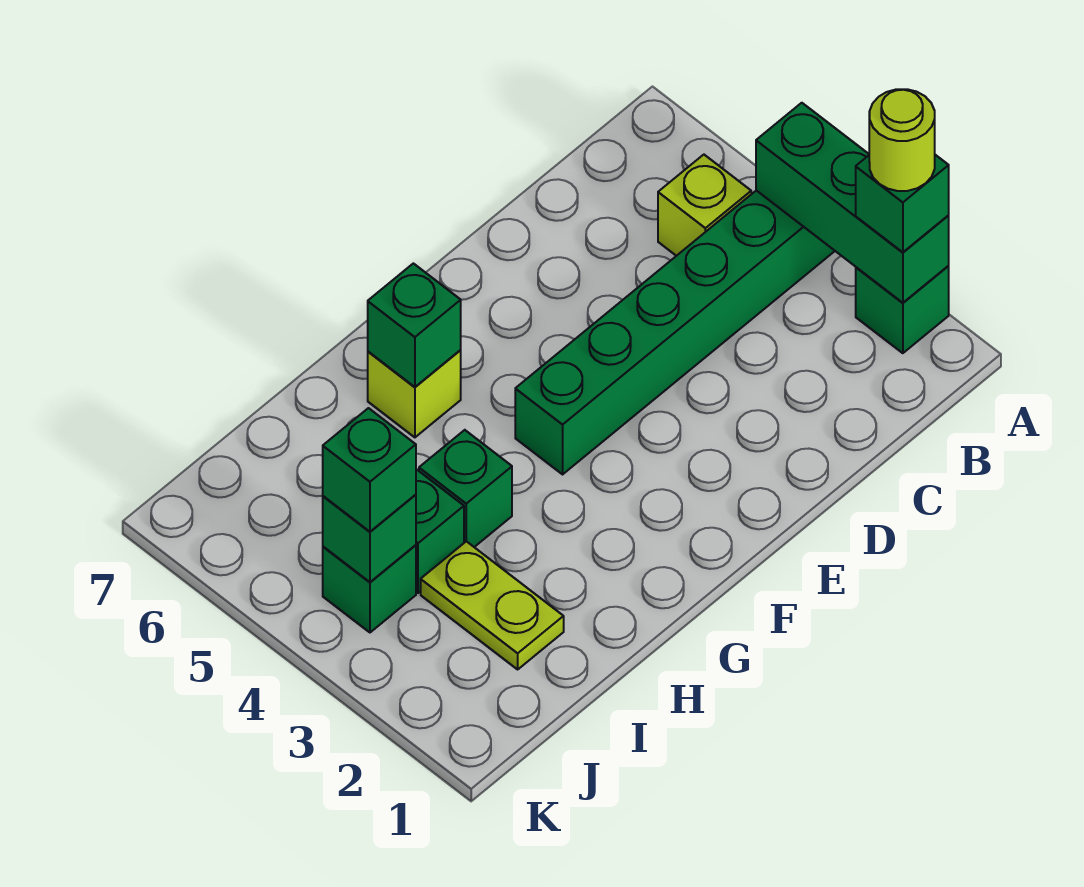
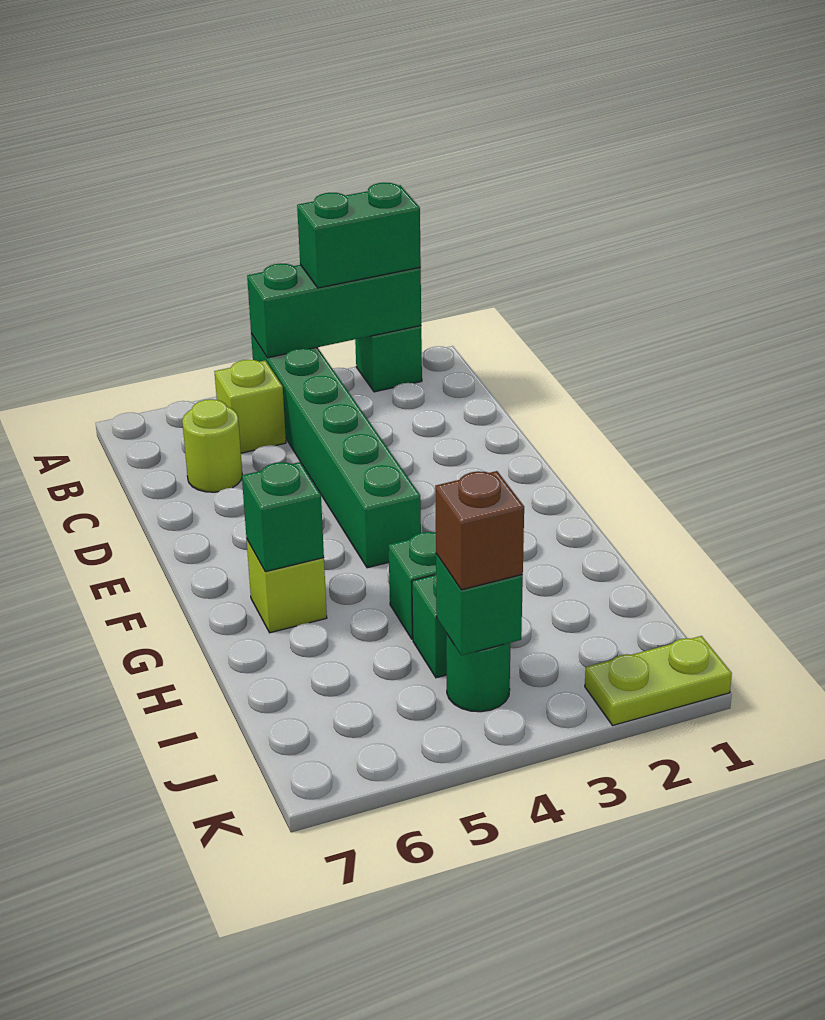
green brick A2 level 3 -> green brick A2:A3 level 3
lime round brick A2 level 4 -> lime round brick C6 level 1
lime plate I2:I3 level 1 -> lime plate K1:K2 level 1
green brick J4 level 1 -> green round brick J4 level 1
green brick J4 level 3 -> brown brick J4 level 3

